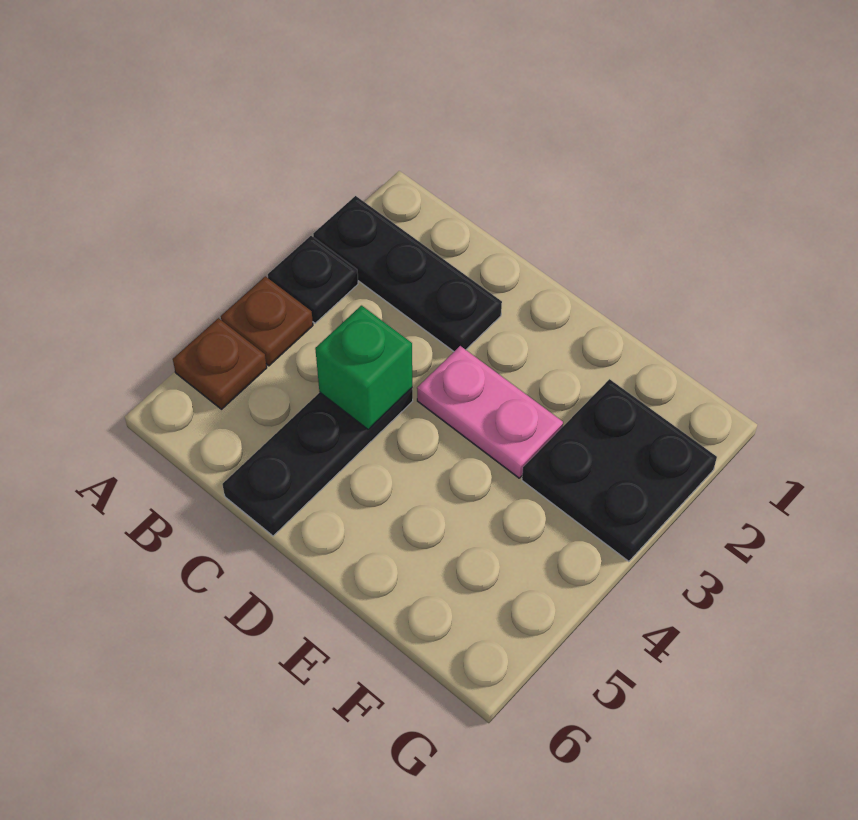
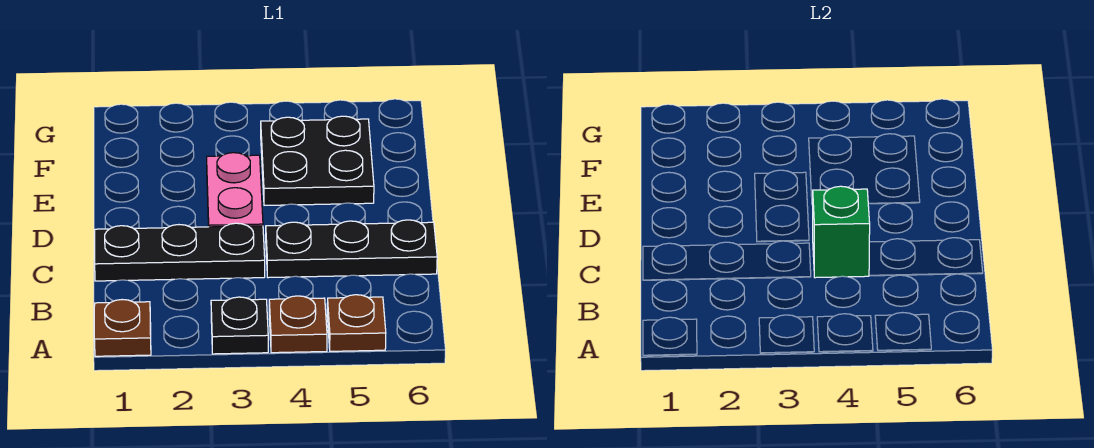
none -> brown plate A1 level 1
black plate A2:C2 level 1 -> black plate C1:C3 level 1
black plate F2:G3 level 1 -> black plate E4:F5 level 1

